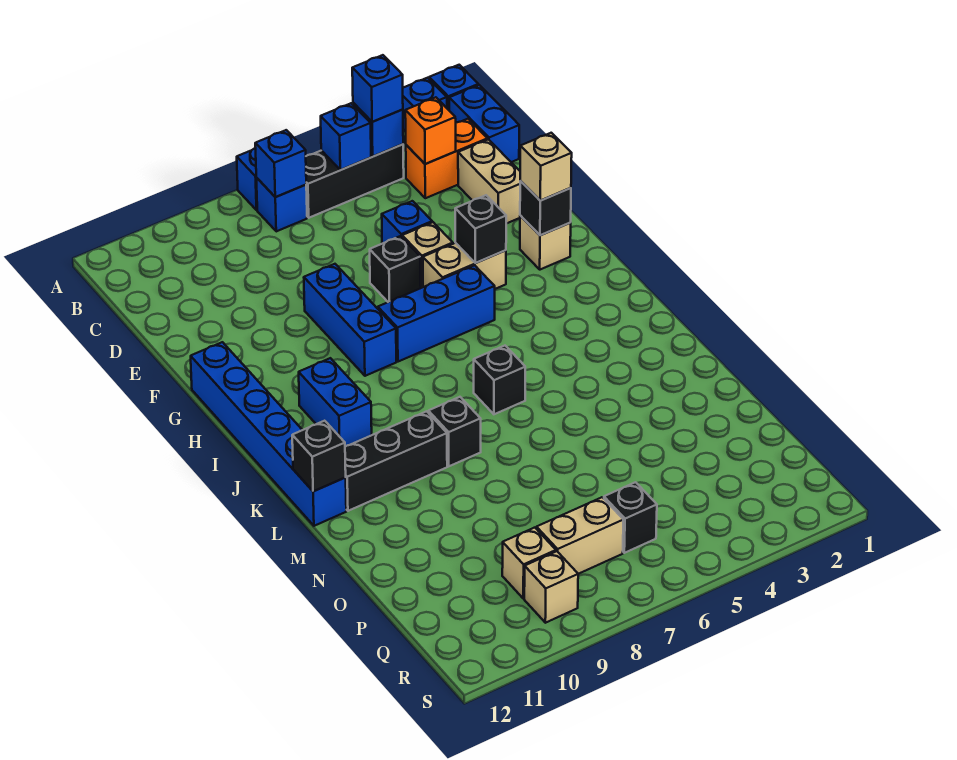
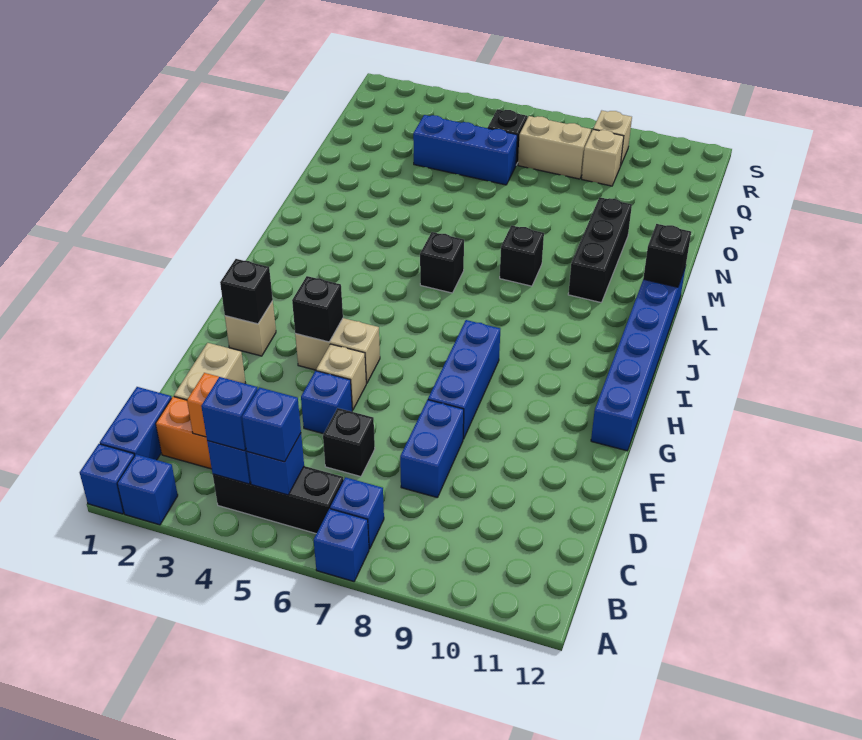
blue brick B7 level 2 -> blue brick B5 level 3
black brick F6 level 1 -> black brick D6 level 1
tan brick G2 level 3 -> none
blue brick H5:H7 level 1 -> blue brick P4:P6 level 1
blue brick I10:J10 level 1 -> blue brick D8:E8 level 1
black brick L9:L11 level 1 -> black brick L10:N10 level 1

